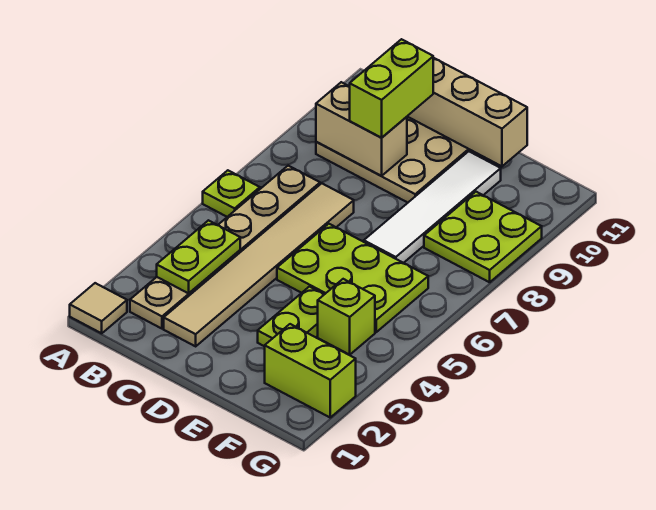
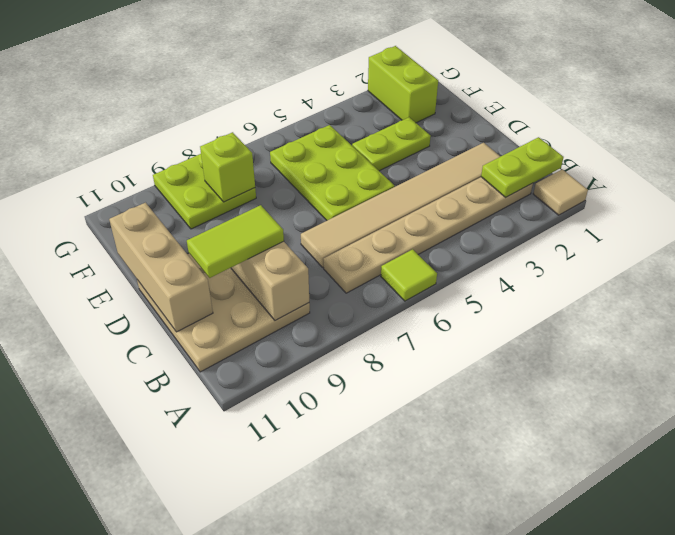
lime plate A6 level 1 -> lime tile A6 level 1
lime plate B3:B4 level 2 -> lime plate B1:B2 level 2
lime brick C9:C10 level 3 -> lime tile C9:C10 level 3
white tile E7:E10 level 1 -> none
lime brick F4 level 1 -> lime brick F8 level 2

